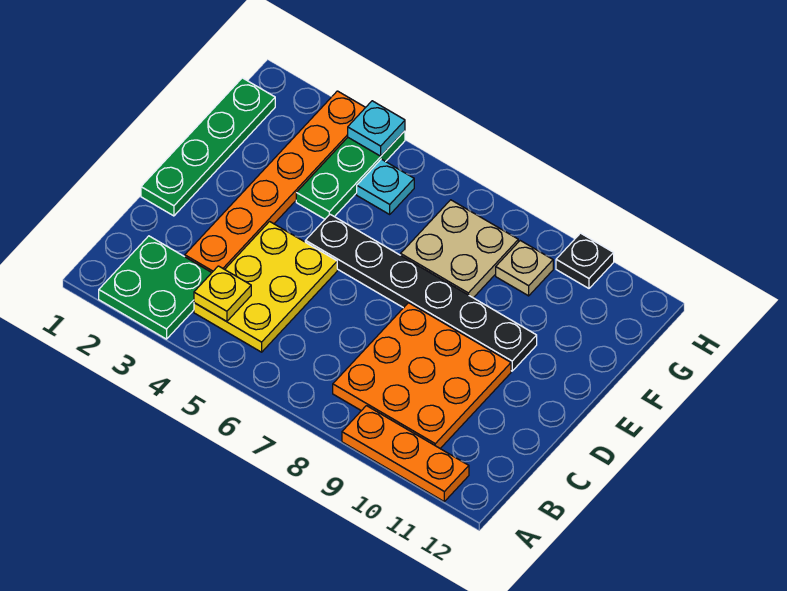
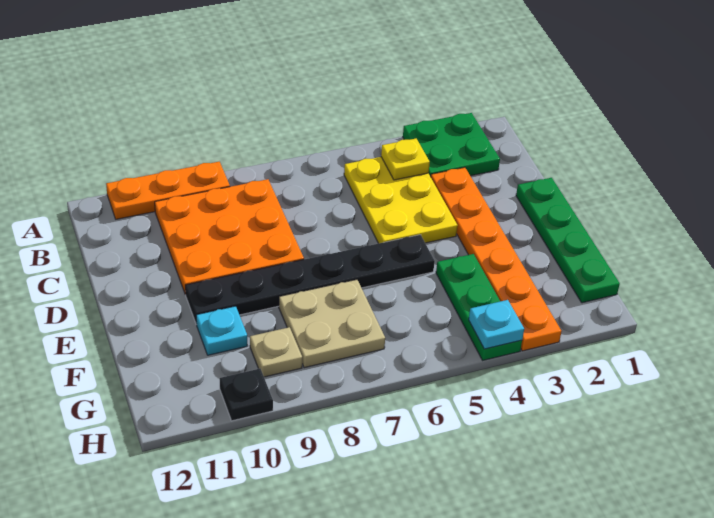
cyan plate G5 level 1 -> cyan plate F10 level 1

